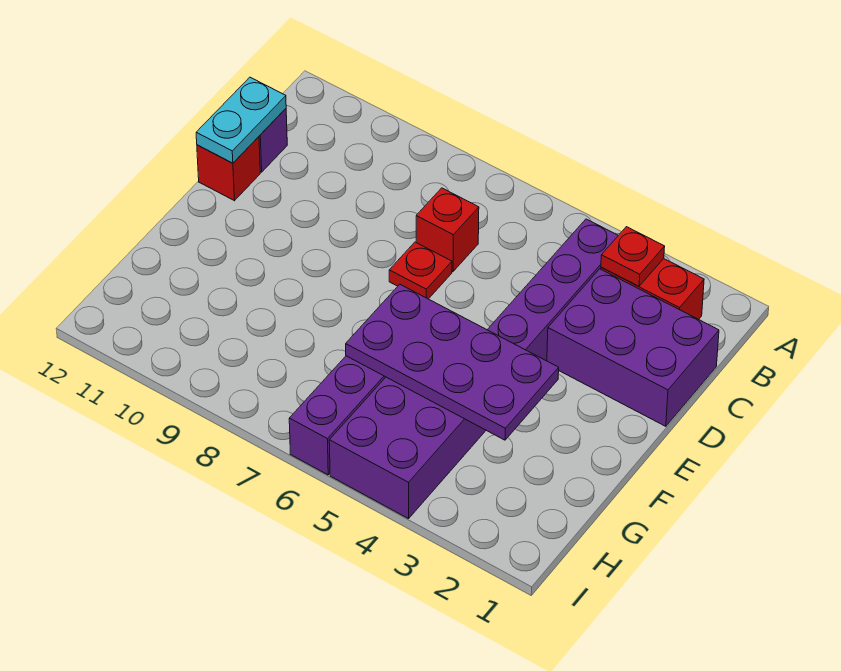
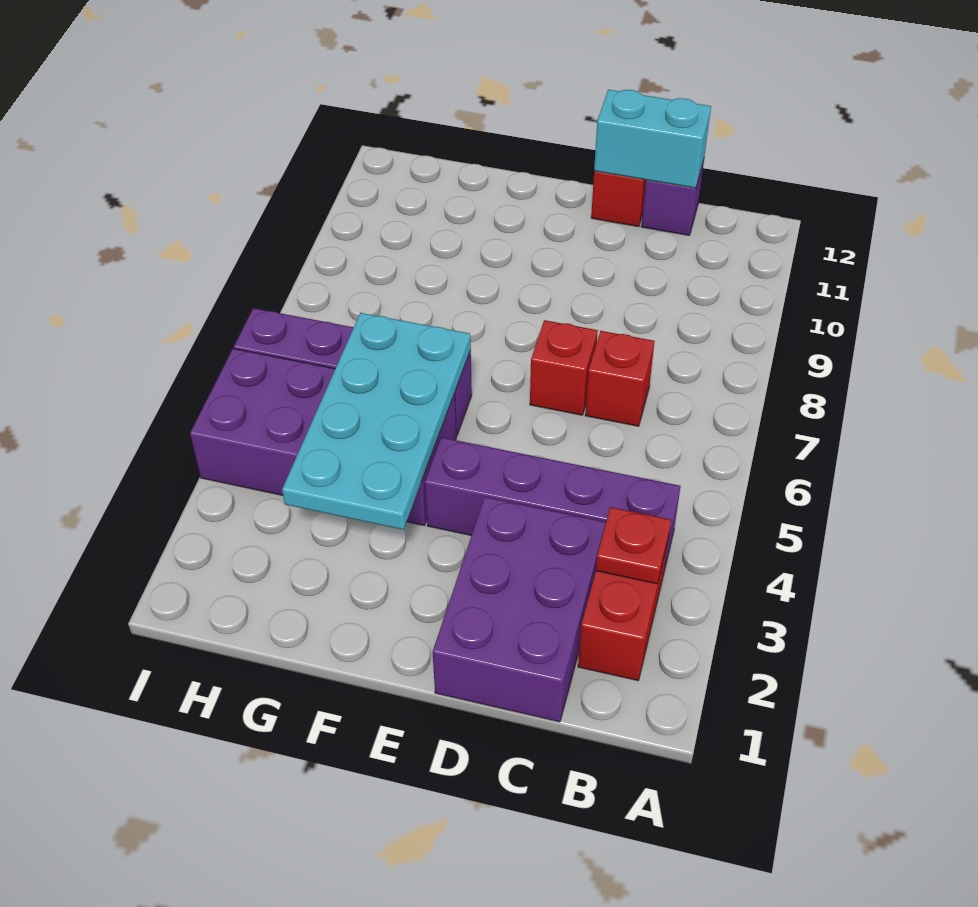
cyan plate C12:D12 level 2 -> cyan brick C12:D12 level 2
red plate D7 level 1 -> red brick D7 level 1
purple plate F3:G6 level 2 -> cyan plate F3:G6 level 2

